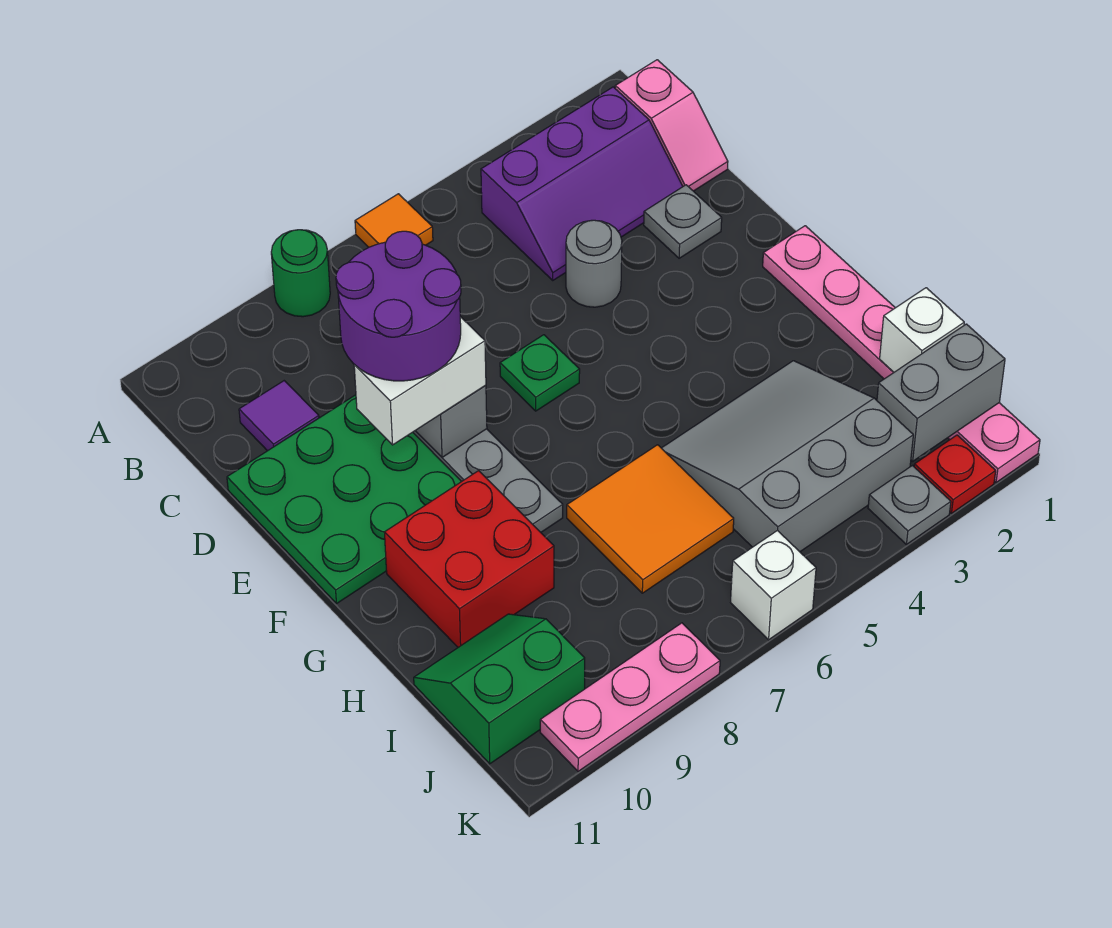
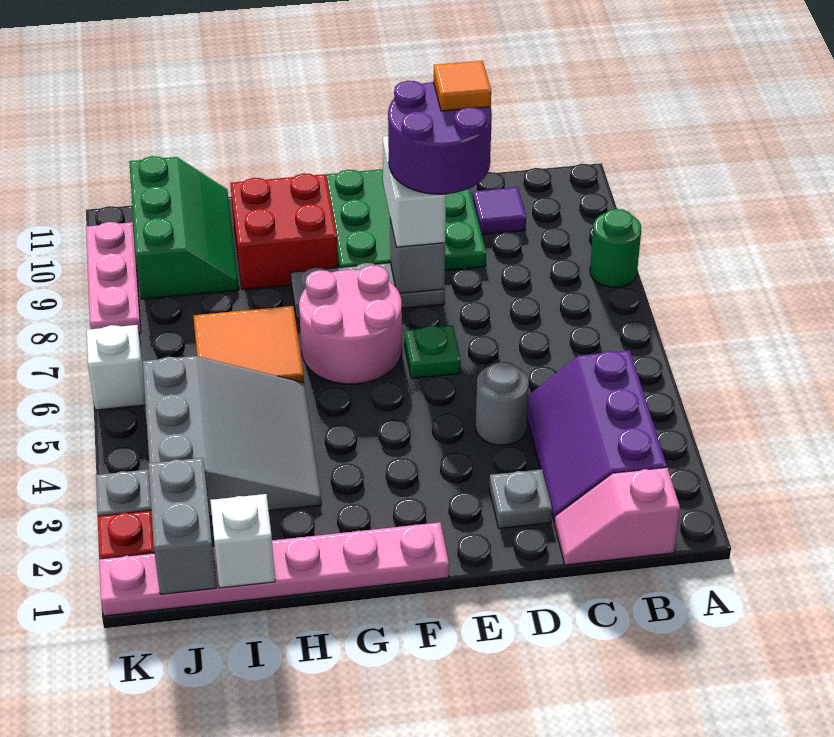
orange tile A6 level 1 -> orange tile D9 level 5
none -> pink round brick F6:G7 level 1
green slope I10:J11 level 1 top J -> green slope I9:J11 level 1 top J

